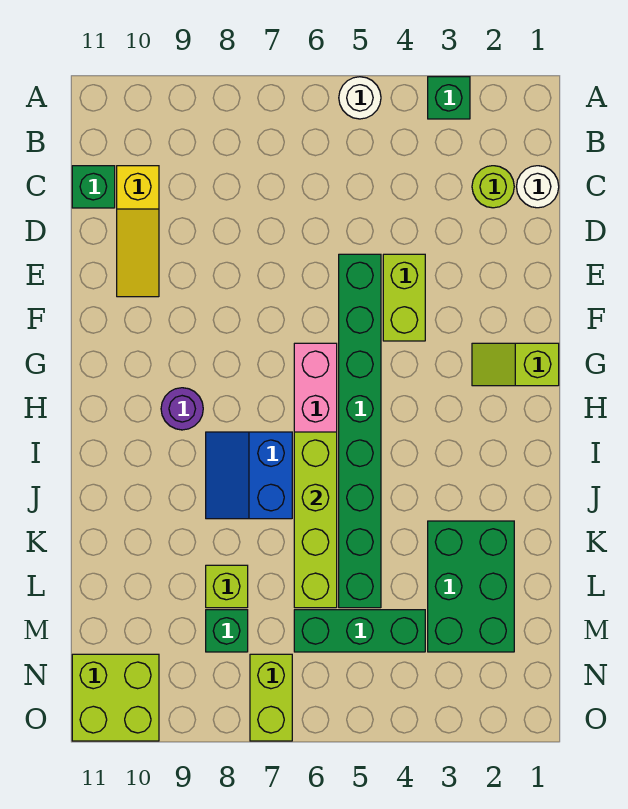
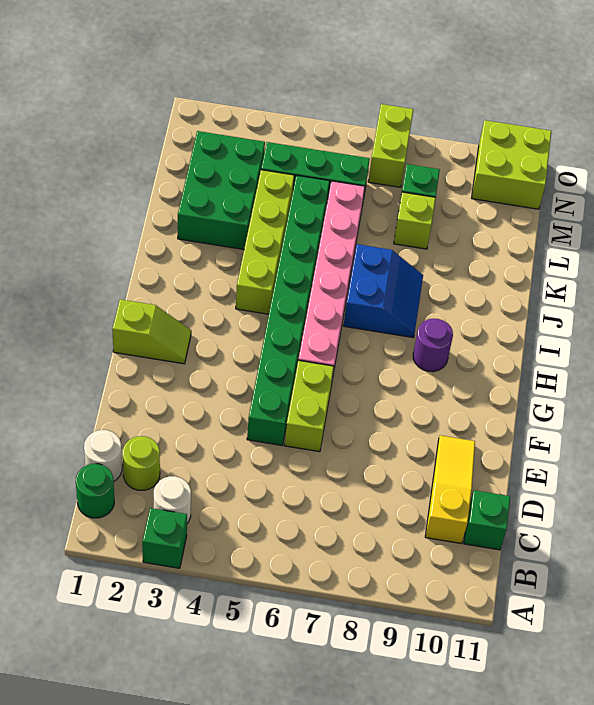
white round brick A5 level 1 -> white round brick B3 level 1
none -> green round brick B1 level 1
lime brick E4:F4 level 1 -> lime brick E6:F6 level 1
lime brick I6:L6 level 2 -> lime brick I4:L4 level 1

